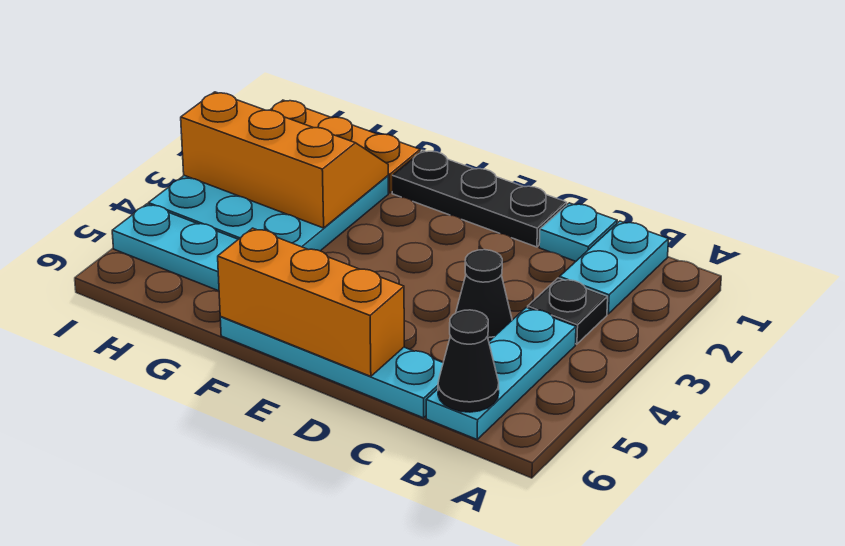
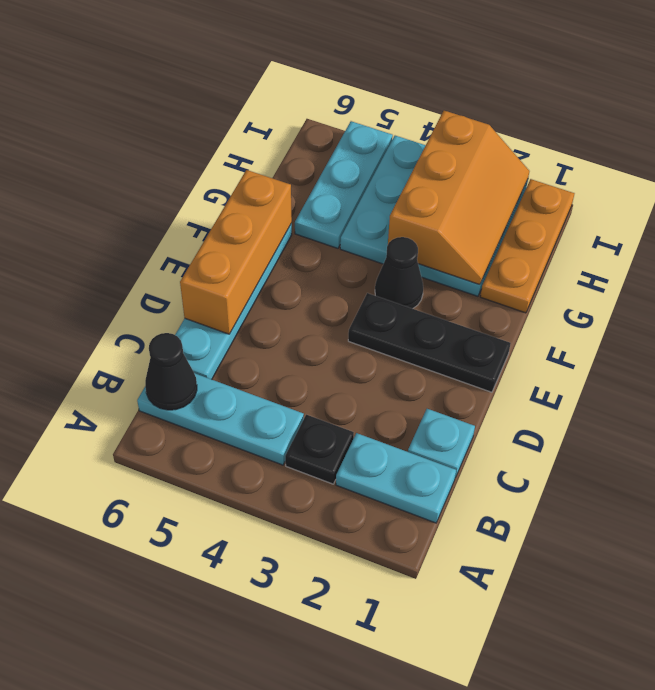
black cone C4 level 1 -> black cone F3 level 1
black plate D1:F1 level 1 -> black plate E1:E3 level 1

